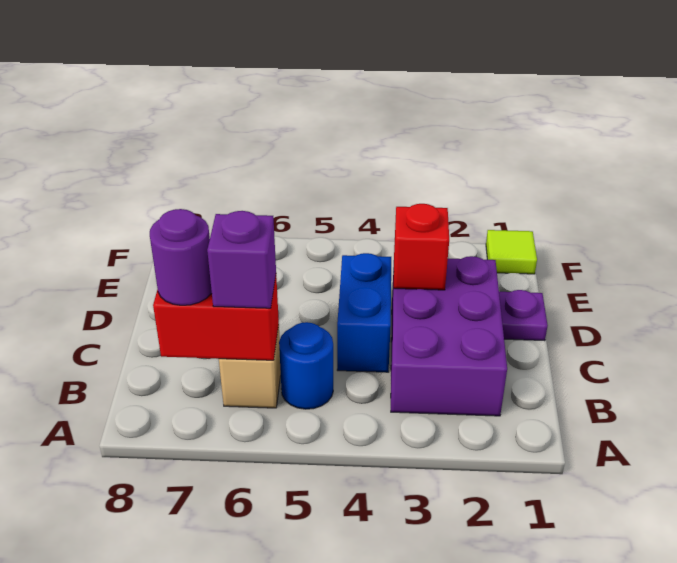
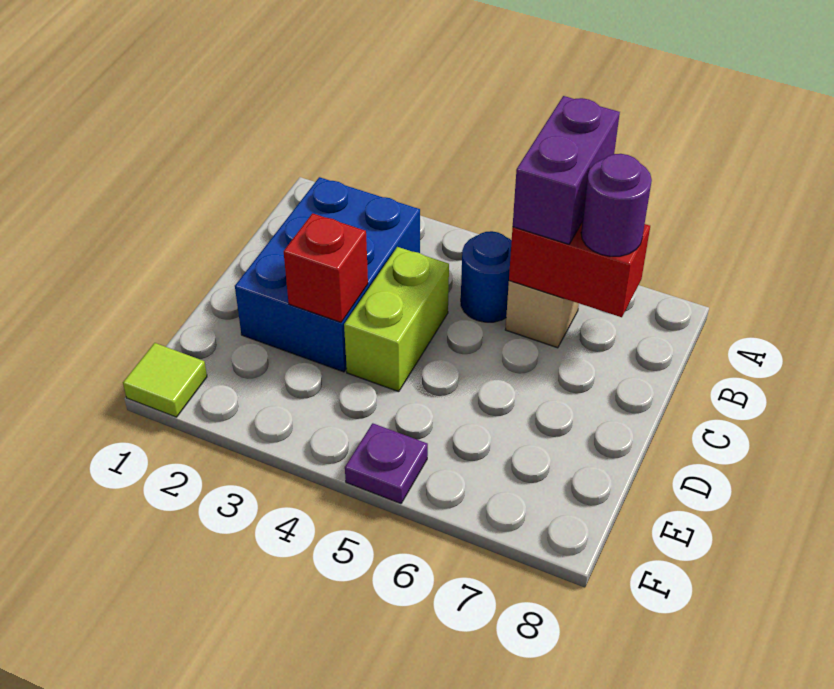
purple brick B2:D3 level 1 -> blue brick B2:D3 level 1
purple brick B6 level 3 -> purple brick A6:B6 level 3
blue brick C4:D4 level 1 -> lime brick C4:D4 level 1
purple plate D1 level 1 -> purple plate F5 level 1

